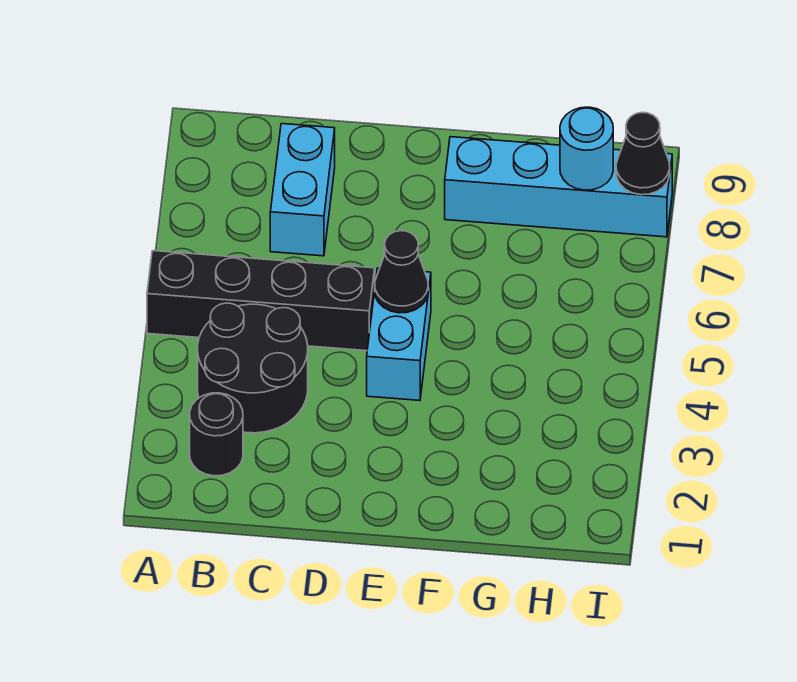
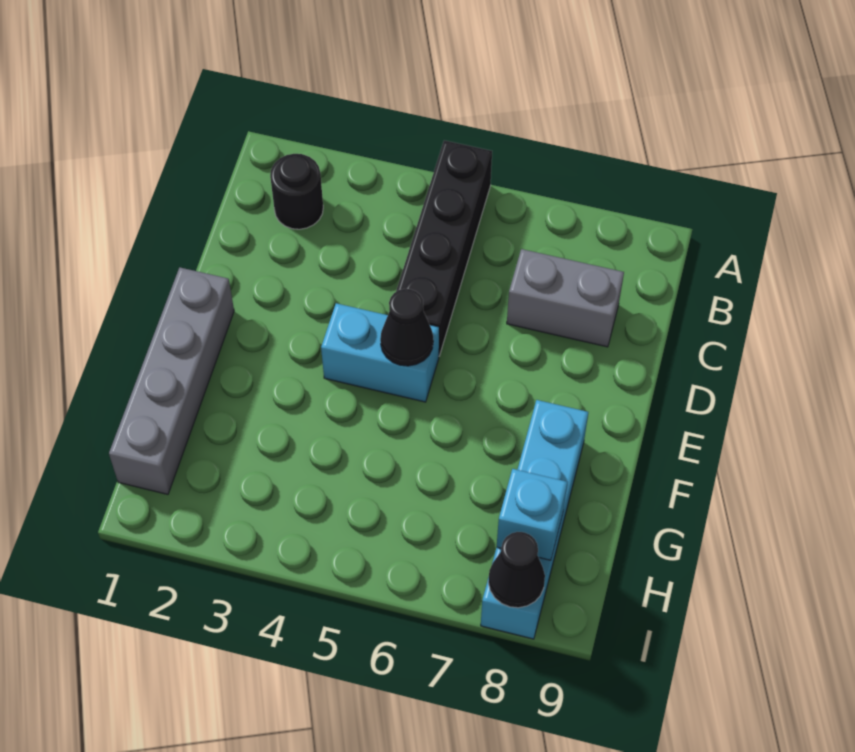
black round brick B3:C4 level 1 -> none
cyan brick C7:C8 level 1 -> grey brick C7:C8 level 1
none -> grey brick E1:H1 level 1
cyan round brick H8 level 2 -> cyan brick H8 level 2

